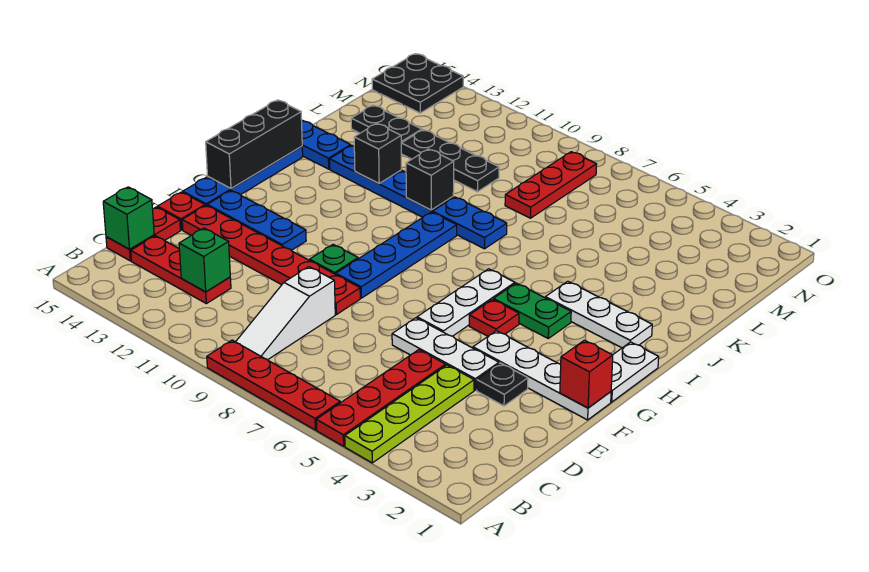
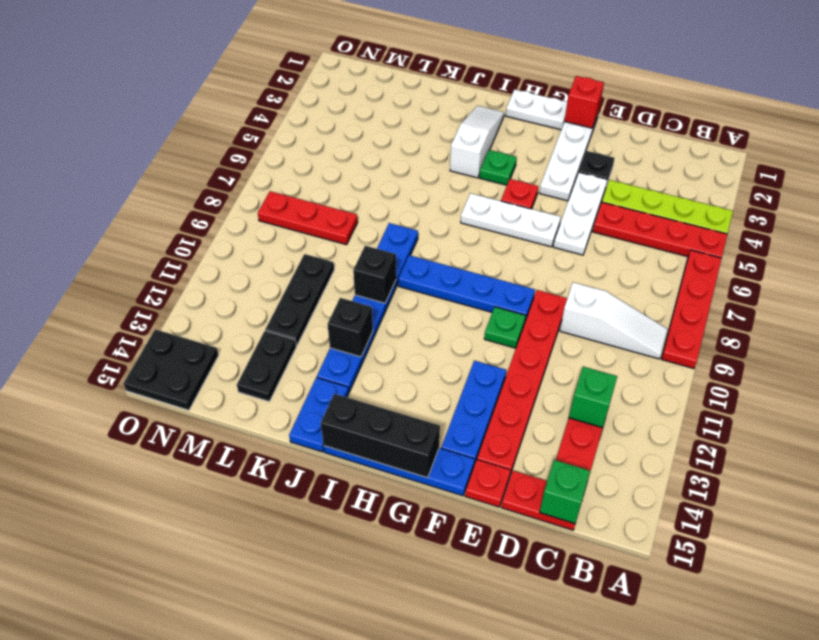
green plate H4:H5 level 1 -> green plate H4 level 1
white plate I2:I4 level 1 -> white slope I2:I4 level 1 top 4

